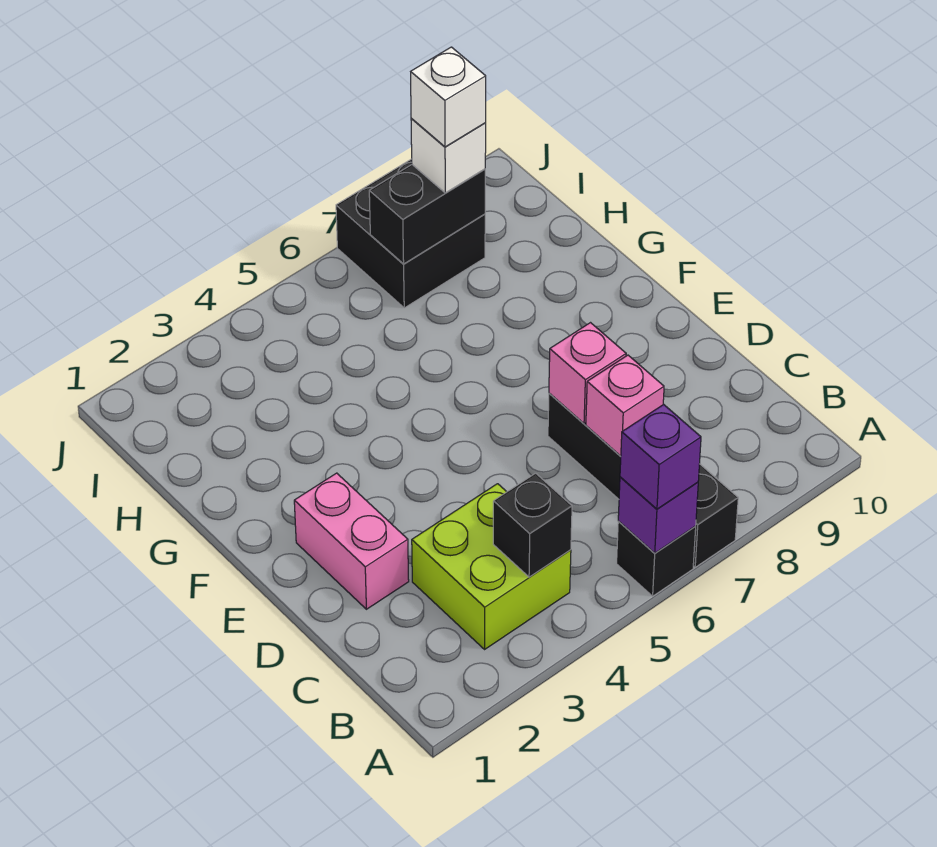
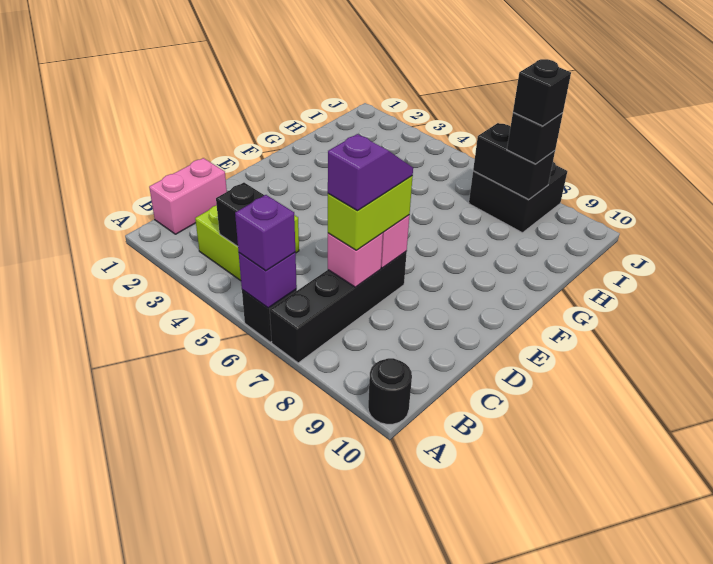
none -> black round brick A10 level 1
none -> lime brick C7:D7 level 3
none -> purple slope C7:D7 level 4 top C
pink brick D2:E2 level 1 -> pink brick B1:C1 level 1
white brick I8 level 3 -> black brick I8 level 3
white brick I8 level 4 -> black brick I8 level 4

